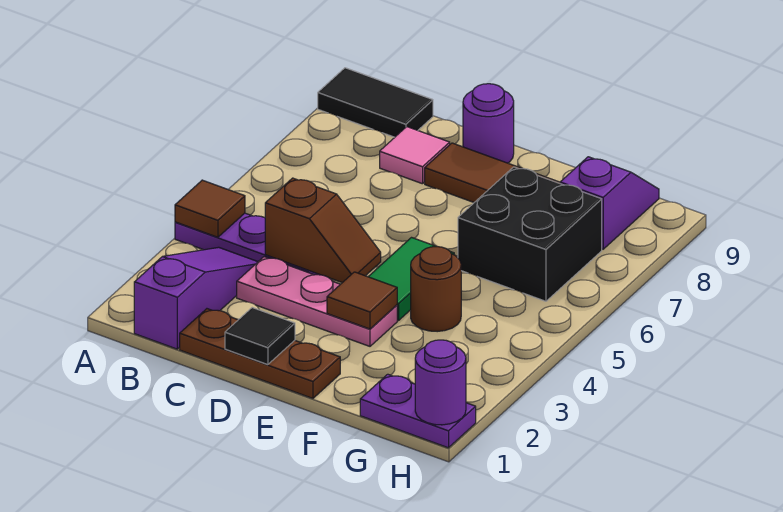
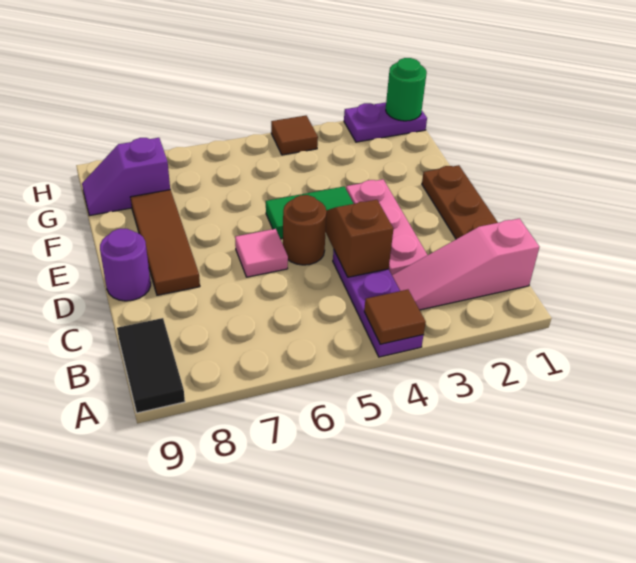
purple slope B1:B3 level 1 top 1 -> pink slope B1:B3 level 1 top 1
pink tile C8 level 1 -> pink tile D6 level 1
black tile D1 level 2 -> none
brown tile E3 level 2 -> brown tile H4 level 1
brown round brick F4 level 1 -> brown round brick D5 level 1
black brick F6:G7 level 1 -> none
purple plate G1:H1 level 1 -> purple plate H1:H2 level 1
purple round brick H1 level 2 -> green round brick H1 level 2

